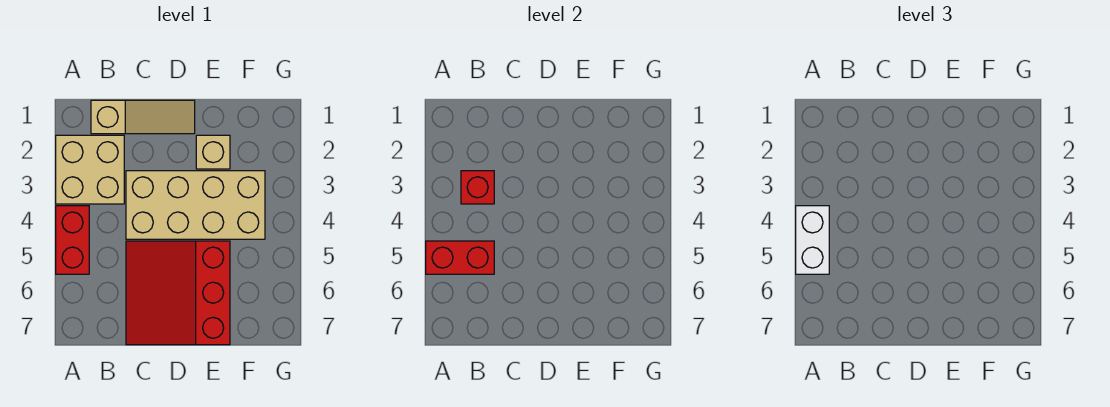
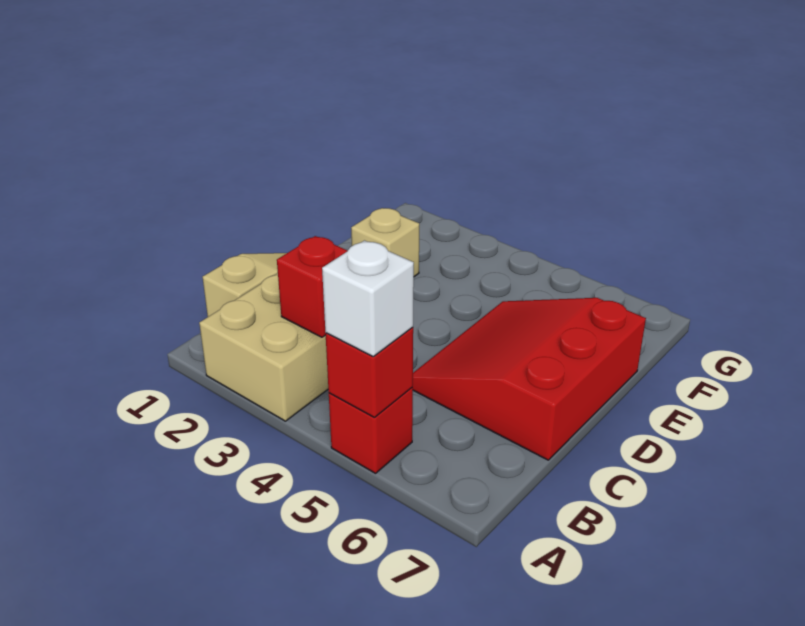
red brick A4:A5 level 1 -> red brick A5 level 1
white brick A4:A5 level 3 -> white brick A5 level 3
red brick A5:B5 level 2 -> red brick A5 level 2
tan brick C3:F4 level 1 -> none
red slope C5:E7 level 1 top E -> red slope C5:E7 level 1 top 7

